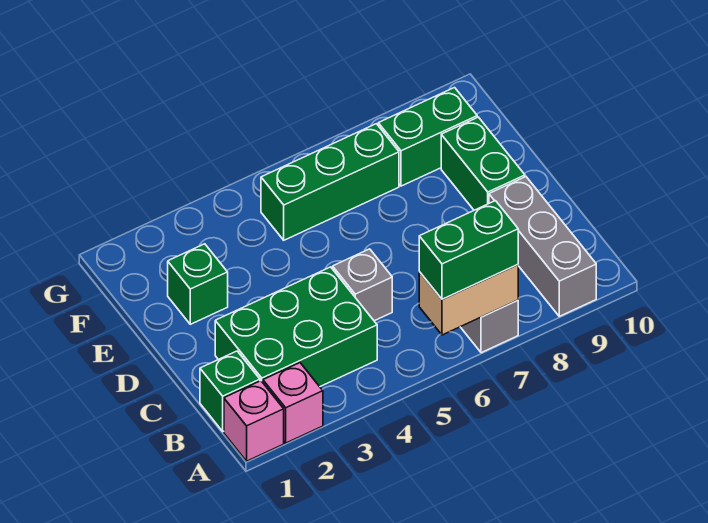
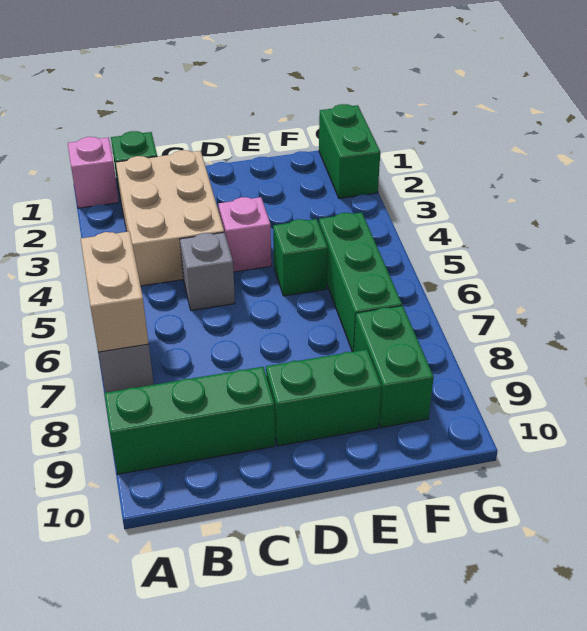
pink brick A2 level 1 -> pink brick D4 level 1
green brick A6:A7 level 3 -> green brick G1:G2 level 1
grey brick A9:C9 level 1 -> green brick A9:C9 level 1
green brick B2:C4 level 1 -> tan brick B2:C4 level 1
green brick E2 level 1 -> green brick E5 level 1

